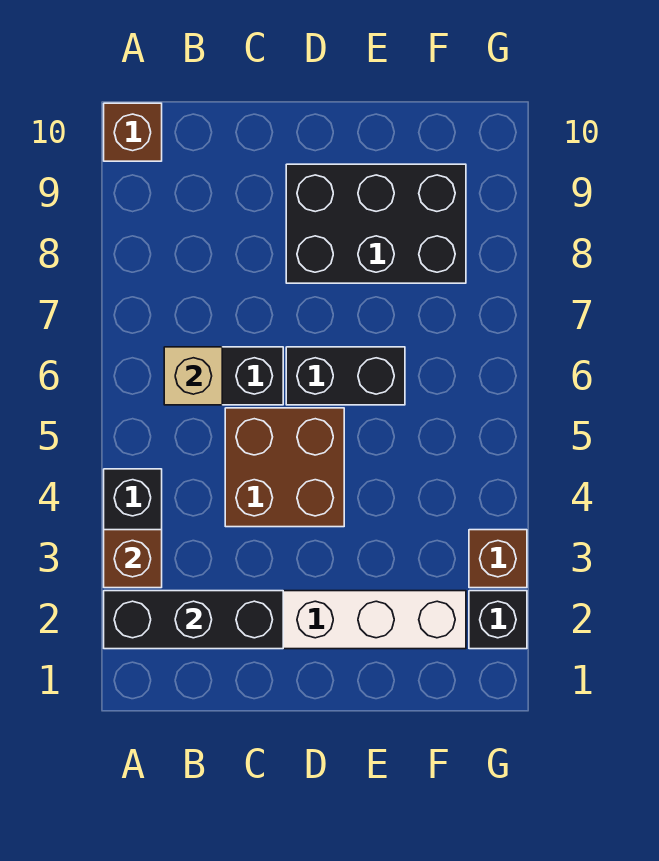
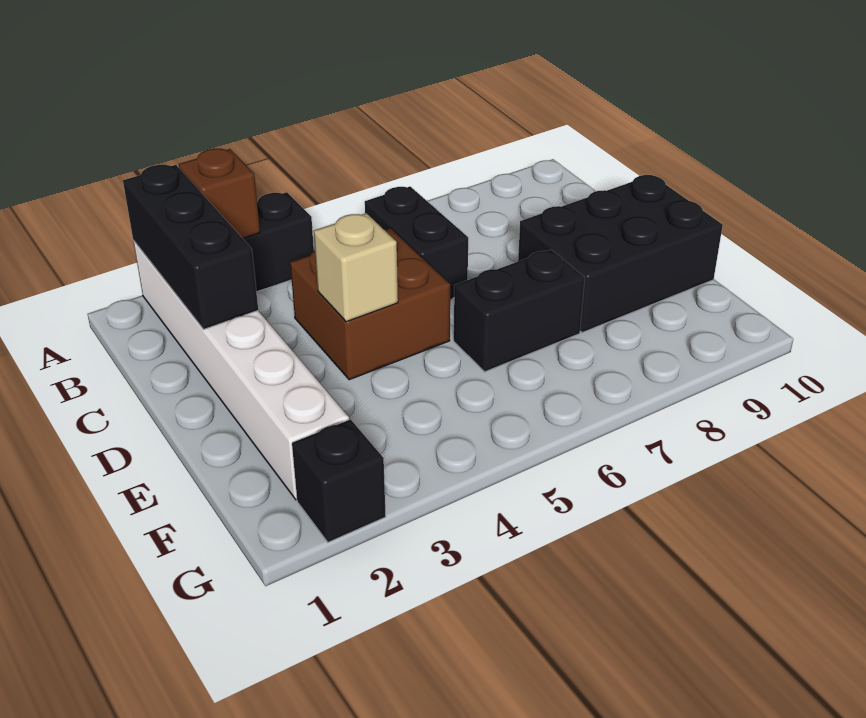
brown brick A10 level 1 -> none
tan brick B6 level 2 -> tan brick D4 level 2
black brick D6:E6 level 1 -> black brick E6:E7 level 1
black brick D8:F9 level 1 -> black brick D8:E10 level 1
brown brick G3 level 1 -> none

